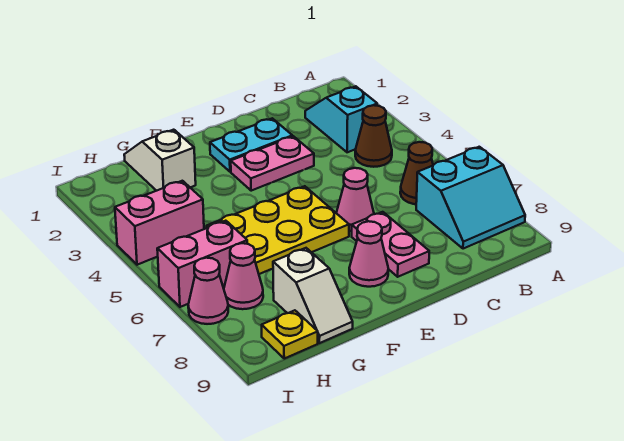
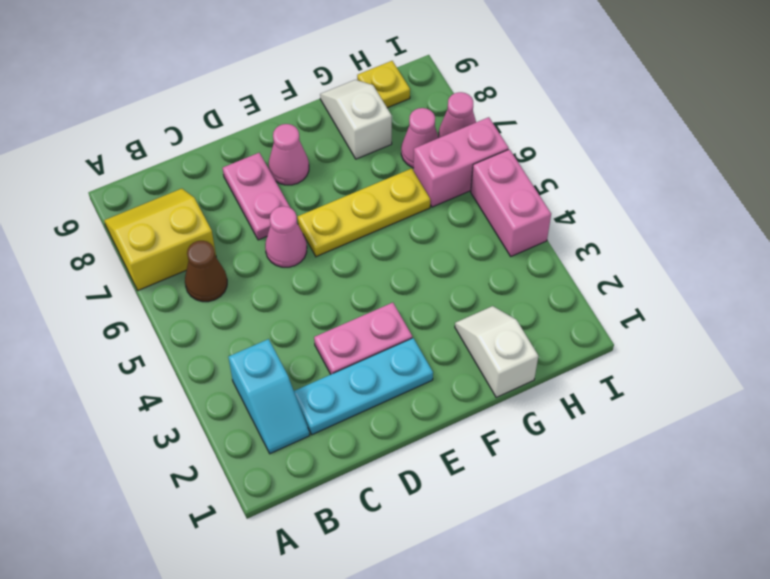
cyan slope A7:B8 level 1 top 7 -> yellow slope A7:B8 level 1 top 7
brown cone B4 level 1 -> none
cyan plate D2:E2 level 1 -> cyan plate C2:E2 level 1
yellow plate E5:G6 level 1 -> yellow plate E6:G6 level 1
white slope G1:G2 level 1 top 2 -> white slope G1:G2 level 1 top 1
pink brick H4:I4 level 1 -> pink brick I4:I5 level 1

